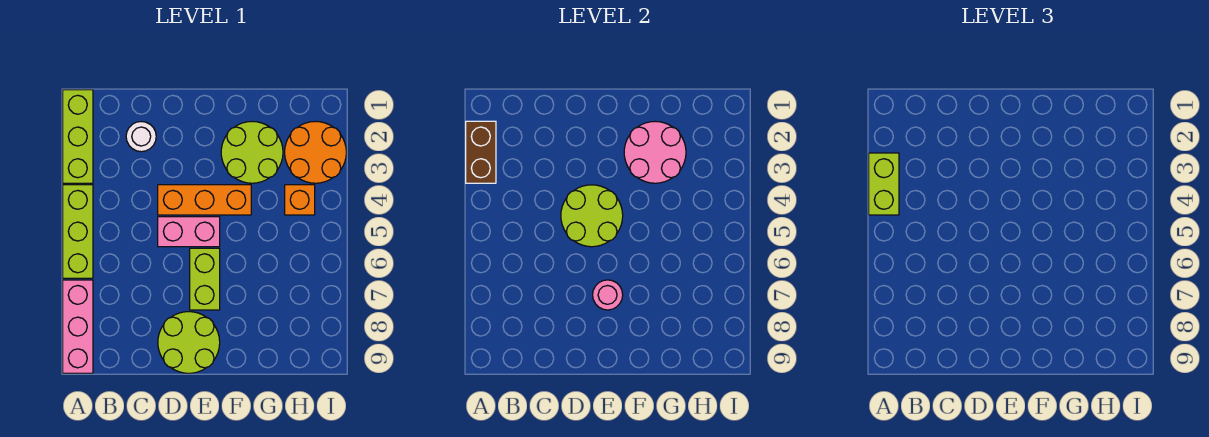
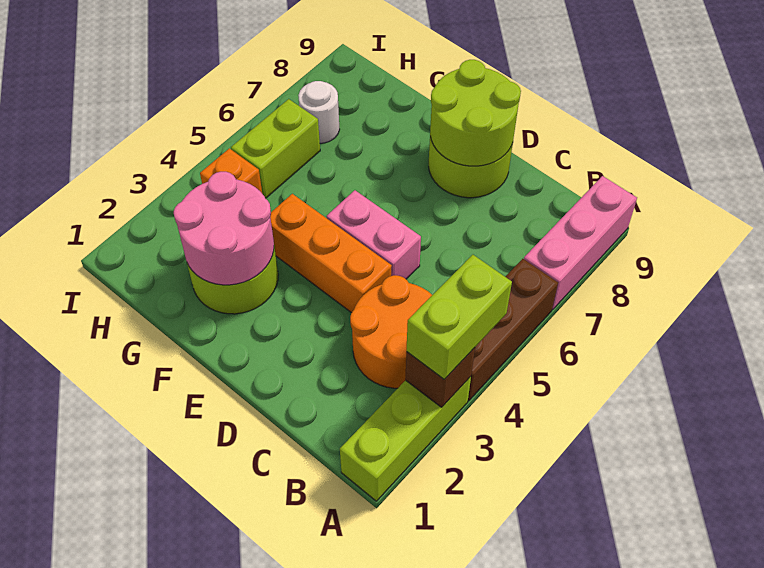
brown brick A2:A3 level 2 -> brown brick A3 level 2
lime brick A4:A6 level 1 -> brown brick A4:A6 level 1
white round brick C2 level 1 -> white round brick H7 level 1
lime round brick D4:E5 level 2 -> lime round brick D8:E9 level 2
lime brick E6:E7 level 1 -> lime brick H5:H6 level 1
pink round brick E7 level 2 -> none
orange round brick H2:I3 level 1 -> orange round brick B3:C4 level 1

